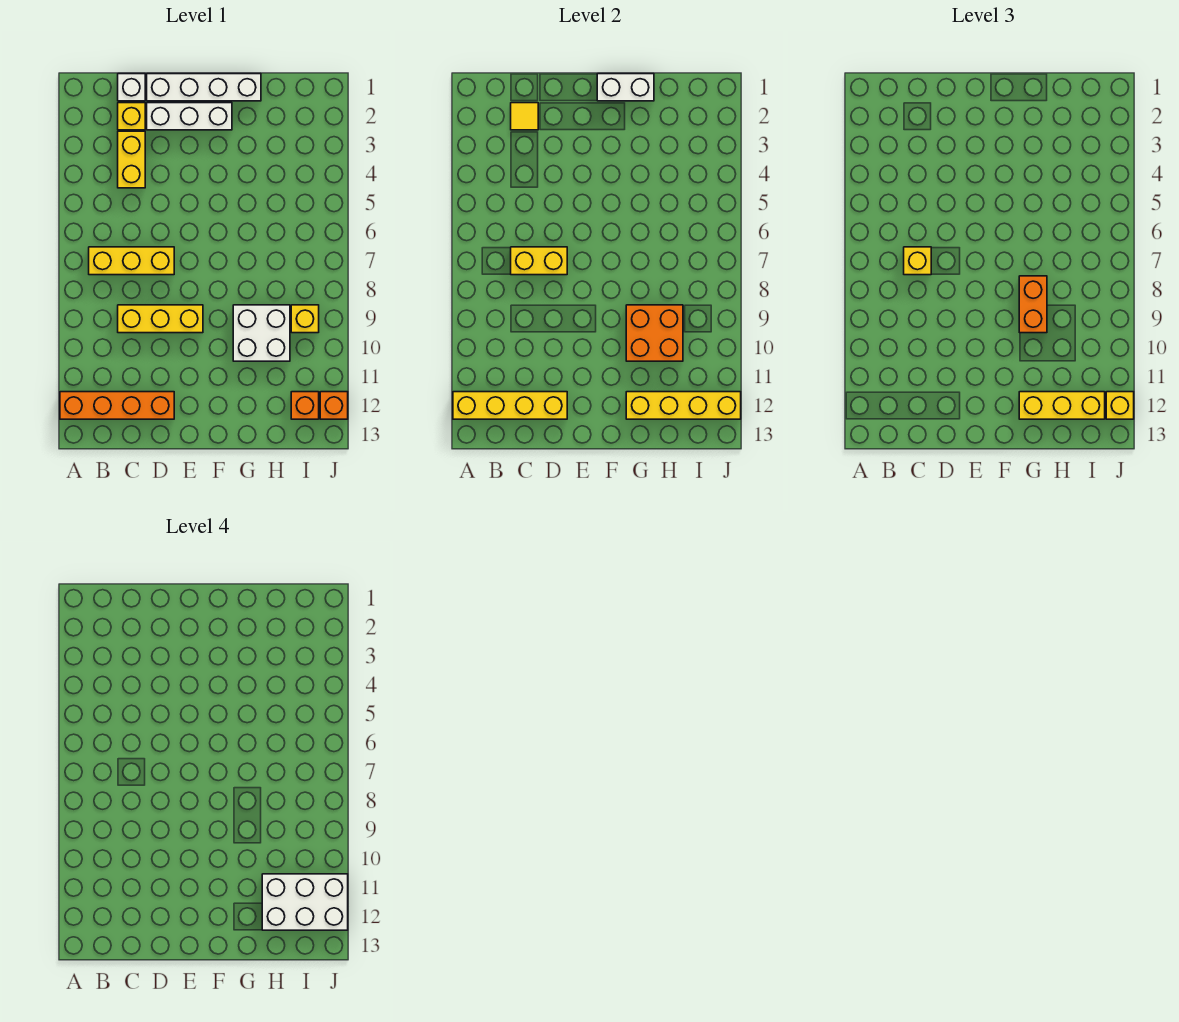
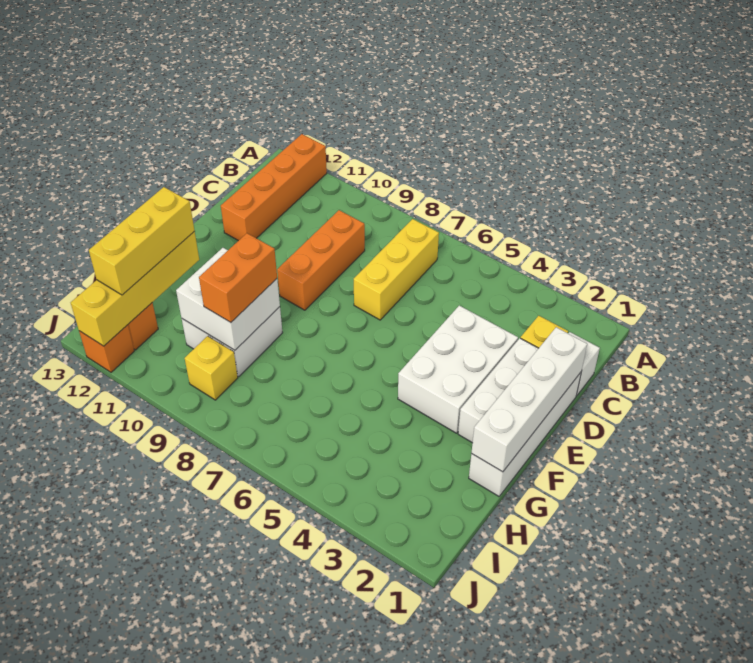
yellow brick A12:D12 level 2 -> none
yellow tile C2 level 2 -> none
yellow brick C3:C4 level 1 -> none
yellow brick C7:D7 level 2 -> none
yellow brick C7 level 3 -> none
yellow brick C9:E9 level 1 -> orange brick C9:E9 level 1
white brick F1:G1 level 2 -> white brick D1:G1 level 2
orange brick G8:G9 level 3 -> orange brick G9:H9 level 3
orange brick G9:H10 level 2 -> white brick G9:H10 level 2
white brick H11:J12 level 4 -> white brick D3:F4 level 1
yellow brick J12 level 3 -> none

